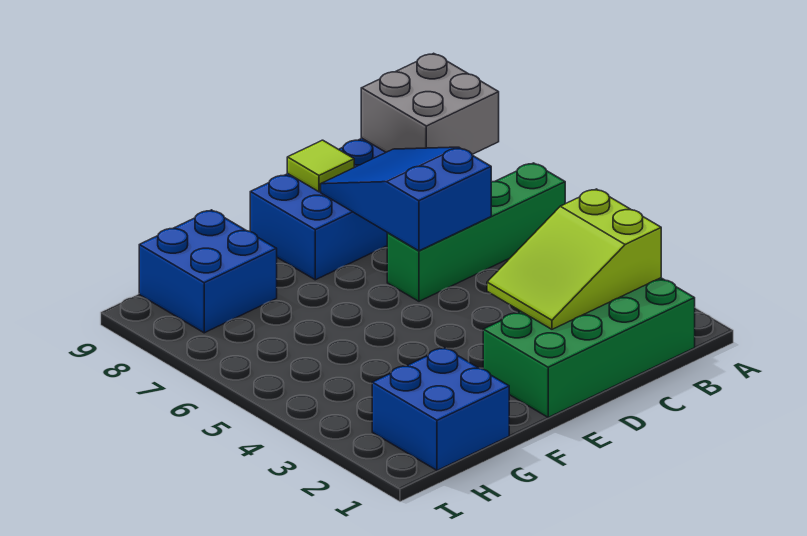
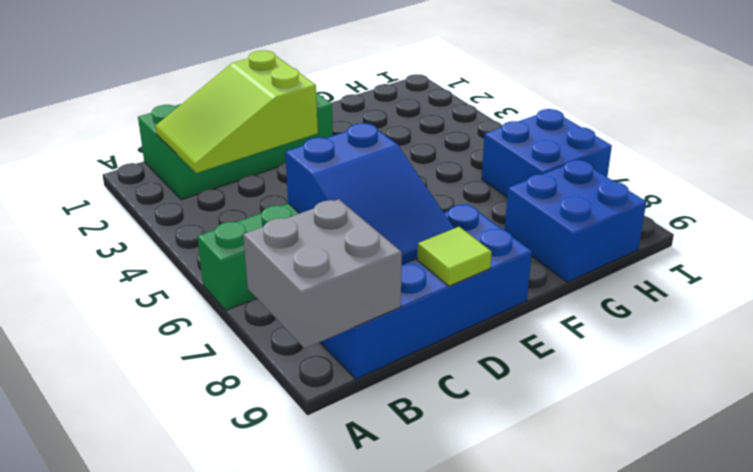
lime slope B2:D3 level 2 top B -> lime slope B2:D3 level 2 top D
blue brick G1:H2 level 1 -> blue brick H6:I7 level 1

